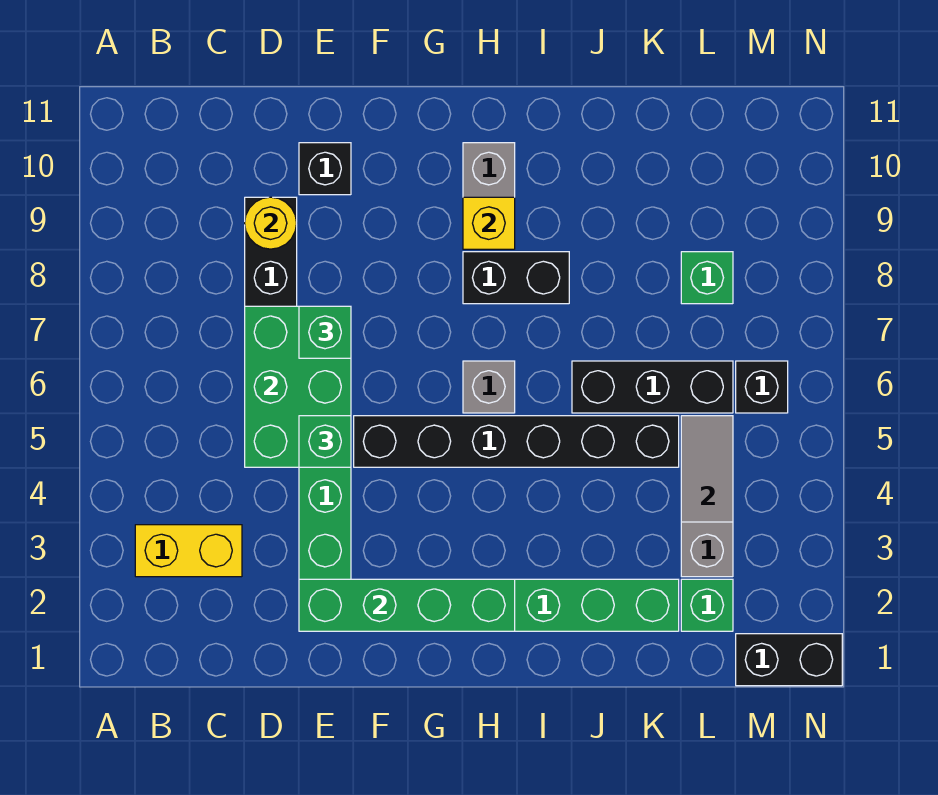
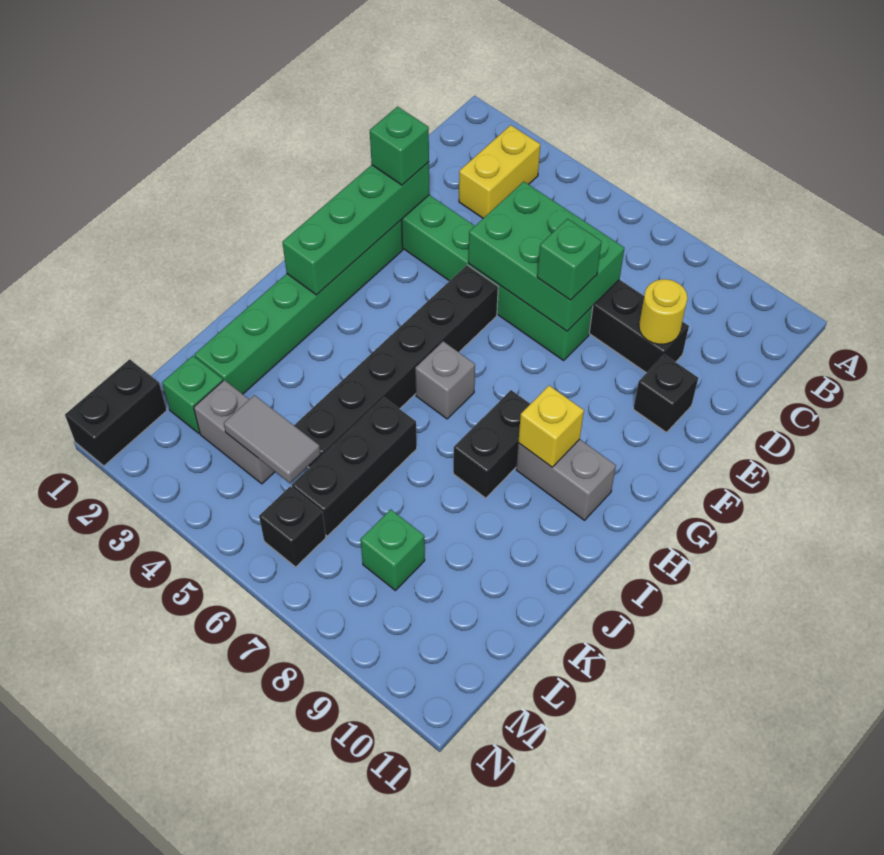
green brick E5 level 3 -> green brick E2 level 3

